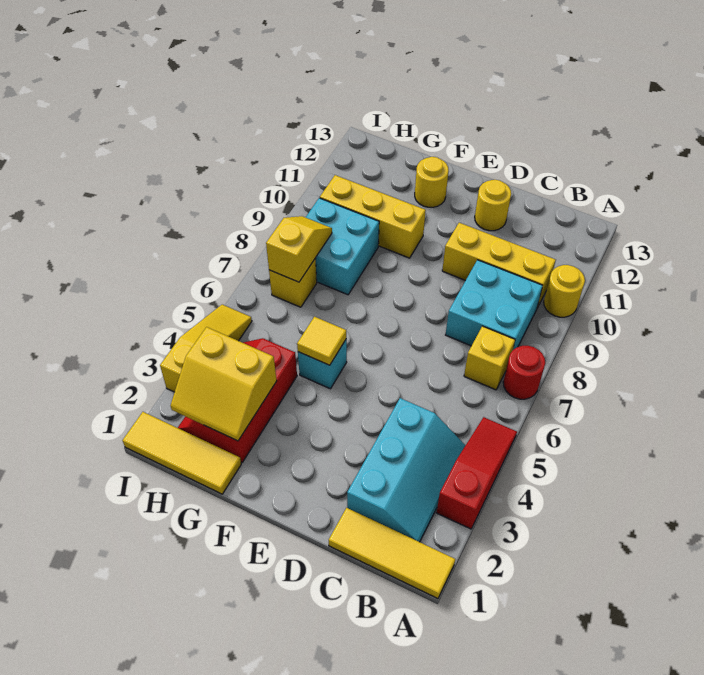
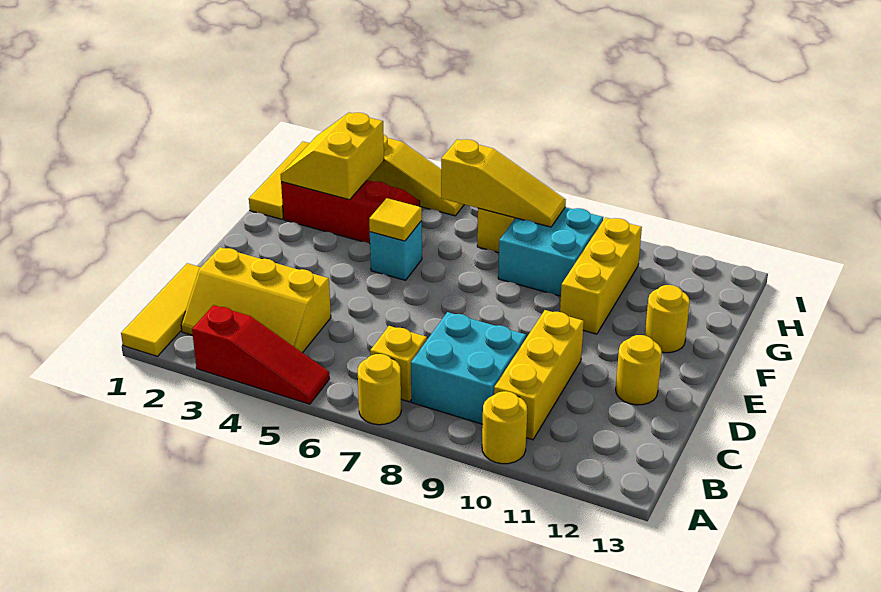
red round brick A7 level 1 -> yellow round brick A7 level 1
cyan slope B2:C4 level 1 top C -> yellow slope B2:C4 level 1 top C
yellow slope H7:H8 level 2 top 7 -> yellow slope H6:H8 level 2 top 6

